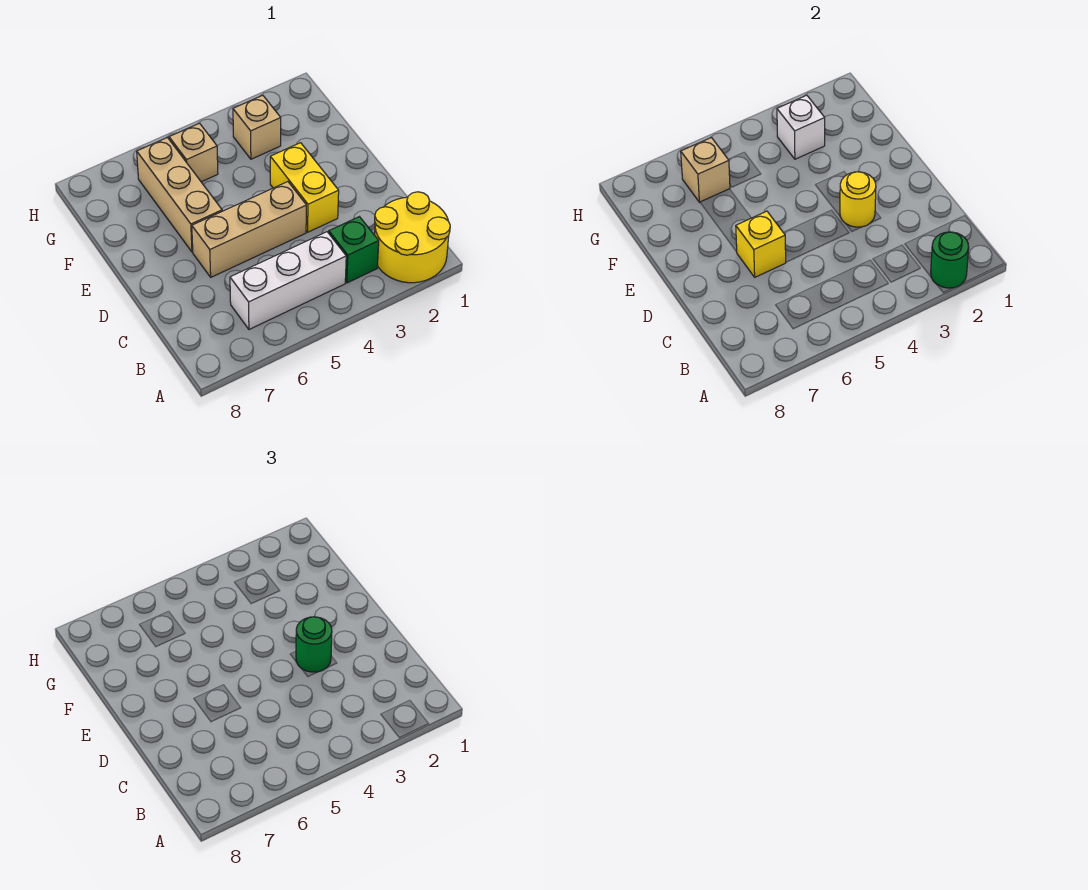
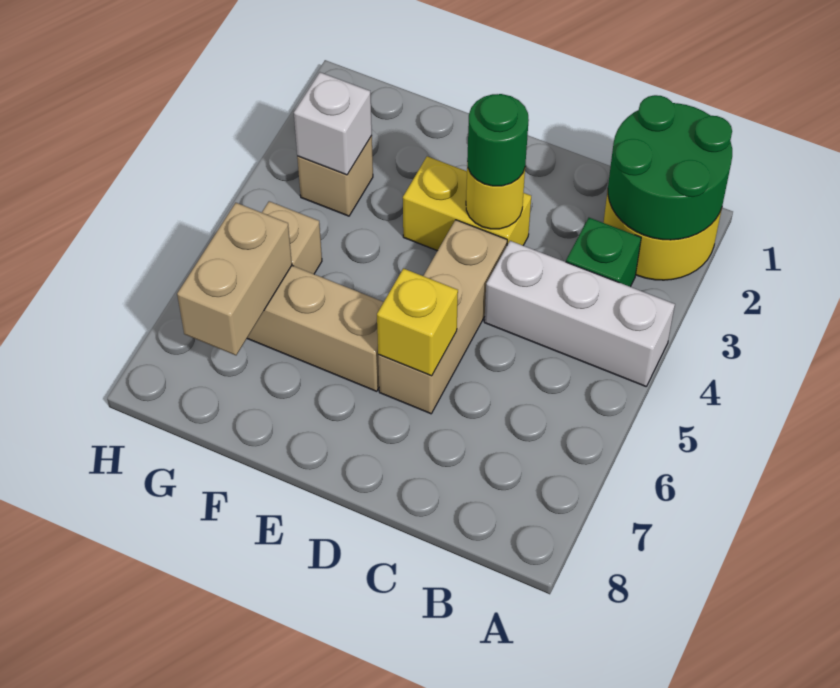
green round brick A2 level 2 -> green round brick A1:B2 level 2
white brick B4:B6 level 1 -> white brick A4:C4 level 1
tan brick G6 level 2 -> tan brick G6:G7 level 2

